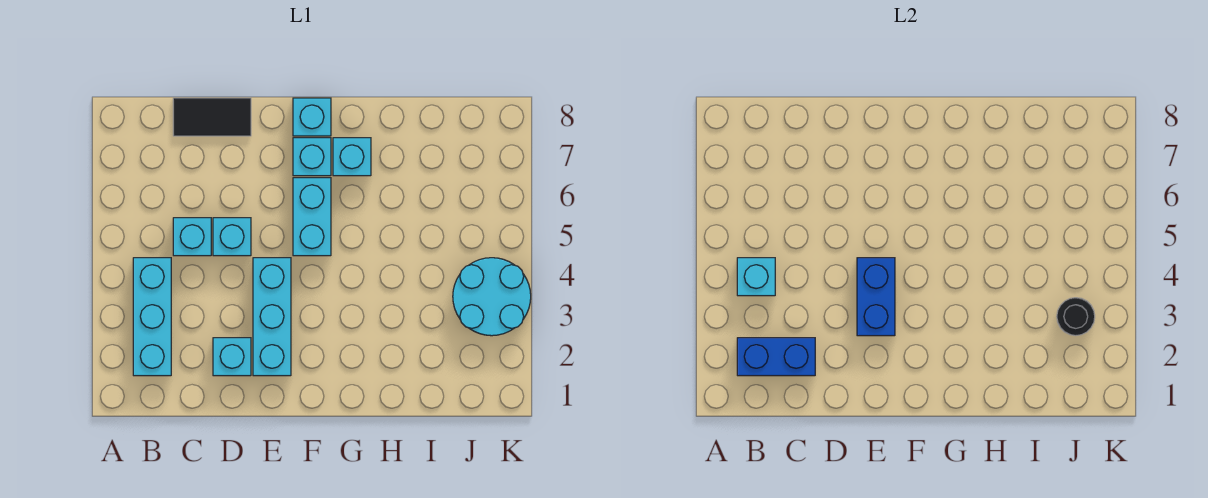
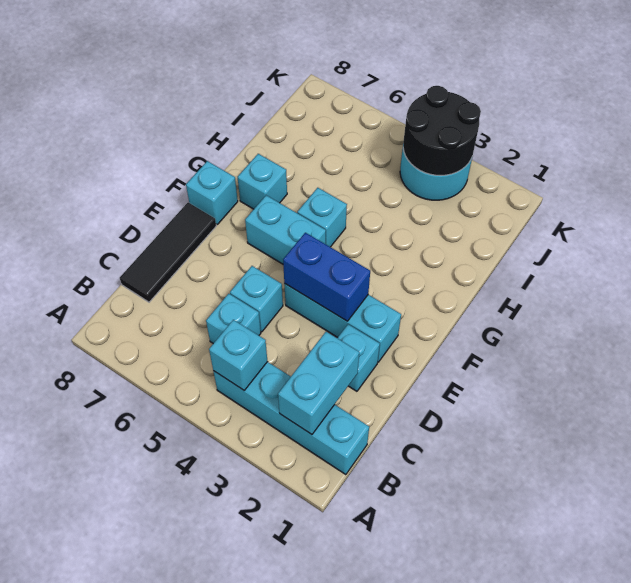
cyan brick B2:B4 level 1 -> cyan brick B1:B4 level 1
blue brick B2:C2 level 2 -> cyan brick B2:C2 level 2
black tile C8:D8 level 1 -> black tile C8:E8 level 1
cyan brick F7 level 1 -> cyan brick G5 level 1
black round brick J3 level 2 -> black round brick J3:K4 level 2

